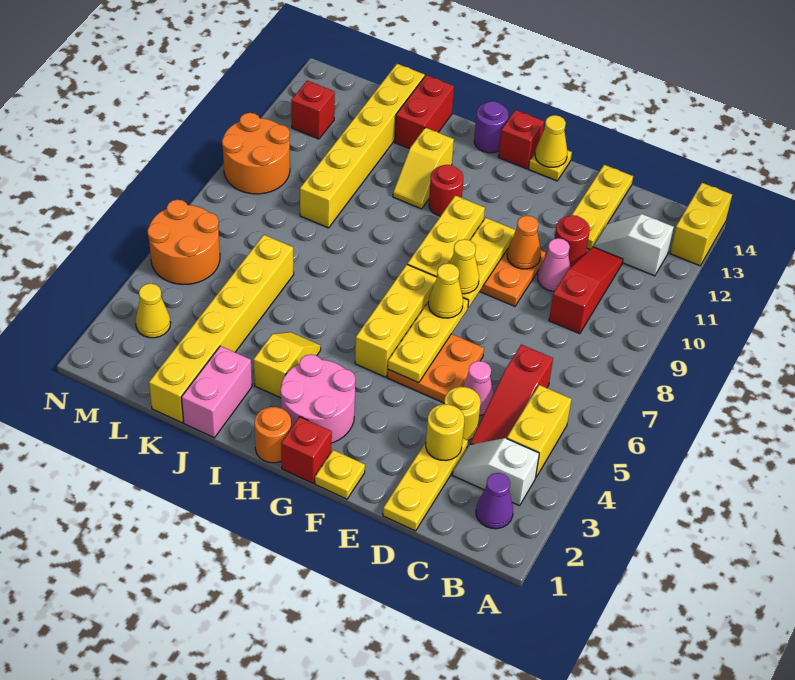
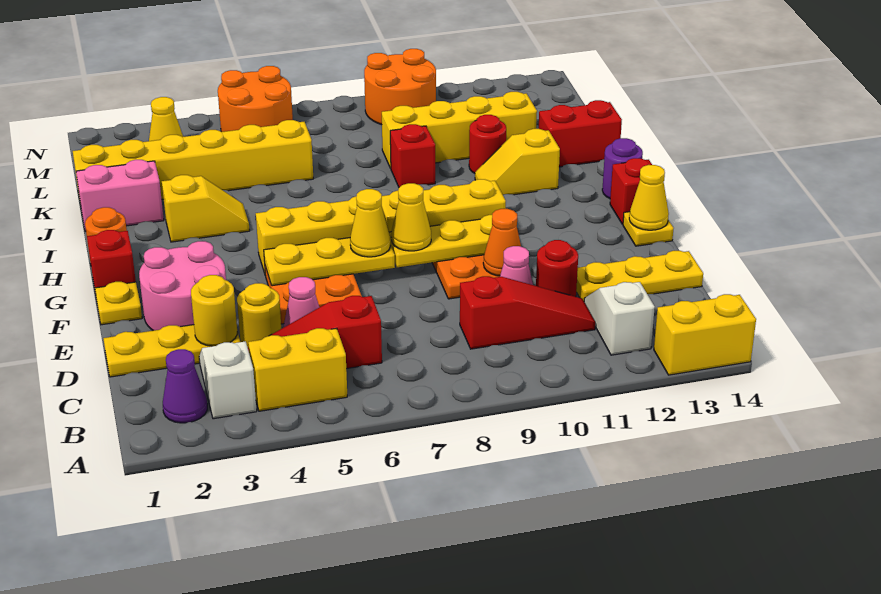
pink round brick G2:H3 level 1 -> pink round brick E2:F3 level 1
red round brick H11 level 1 -> red round brick J11 level 1
yellow brick K9:K14 level 1 -> yellow brick K9:K12 level 1
red brick M12 level 1 -> red brick J9 level 1

